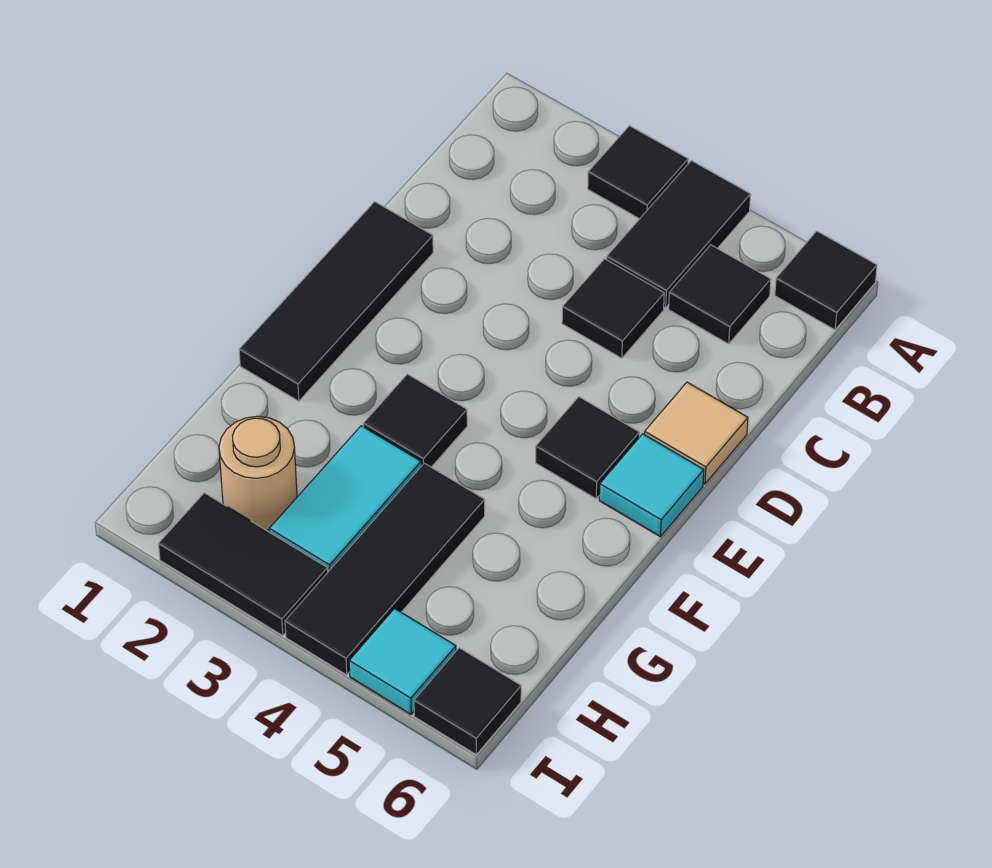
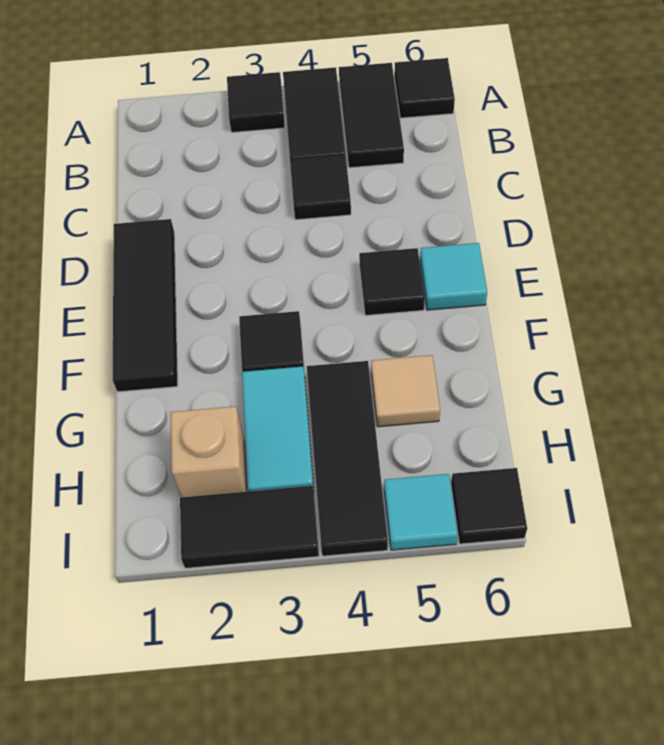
black tile B5 level 1 -> black tile A5:B5 level 1
tan tile D6 level 1 -> tan tile G5 level 1
tan round brick H2 level 1 -> tan brick H2 level 1

